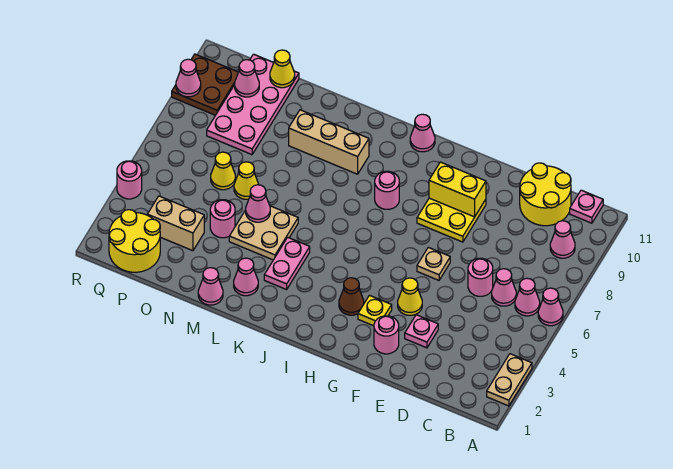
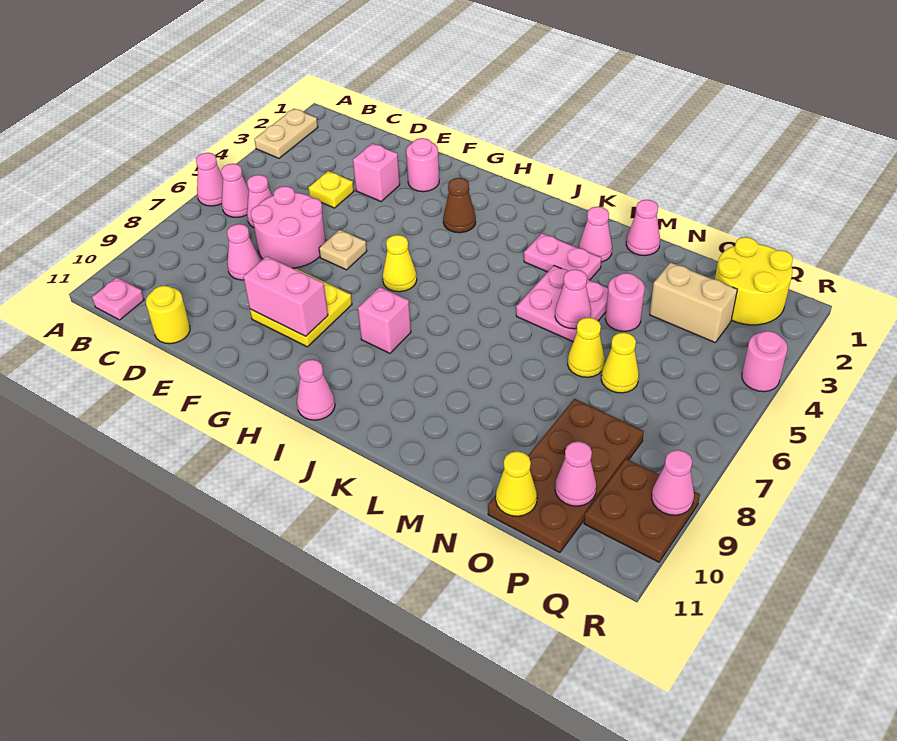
pink cone B9 level 1 -> pink cone D8 level 1
yellow round brick C10:D11 level 1 -> yellow round brick D11 level 1
pink round brick D6 level 1 -> pink round brick D6:E7 level 1
pink plate E3 level 1 -> pink brick E3 level 1
yellow cone F4 level 1 -> yellow cone H6 level 1
yellow brick F9:G9 level 2 -> pink brick F9:G9 level 2
yellow plate G3 level 1 -> yellow plate D4 level 1
pink round brick I8 level 1 -> pink brick I8 level 1
pink plate K3:K4 level 1 -> pink plate K3:L3 level 1
tan brick K9:M9 level 1 -> none
tan plate L4:M5 level 1 -> pink plate L4:M5 level 1
pink plate O8:P11 level 1 -> brown plate O8:P11 level 1

